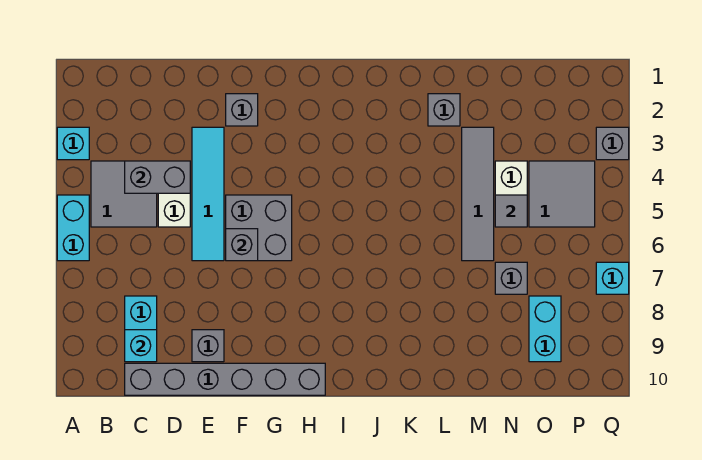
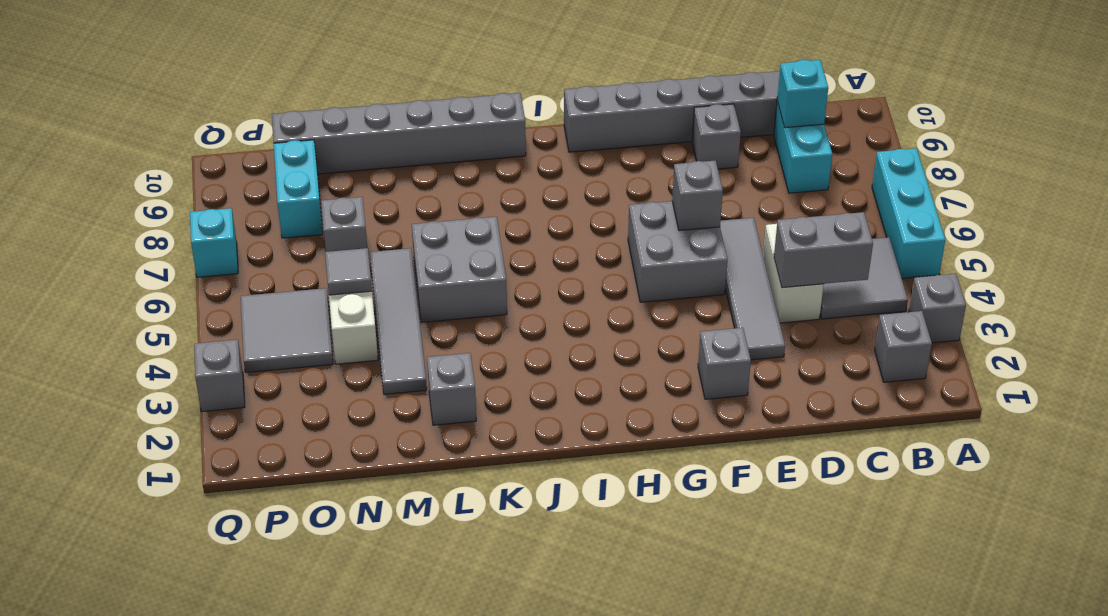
cyan brick A3 level 1 -> grey brick A3 level 1
cyan brick A5:A6 level 1 -> cyan brick A5:A7 level 1
none -> grey brick B2 level 1
cyan tile E3:E6 level 1 -> grey tile E3:E6 level 1
none -> grey brick J10:O10 level 1
none -> grey brick K5:L6 level 1

